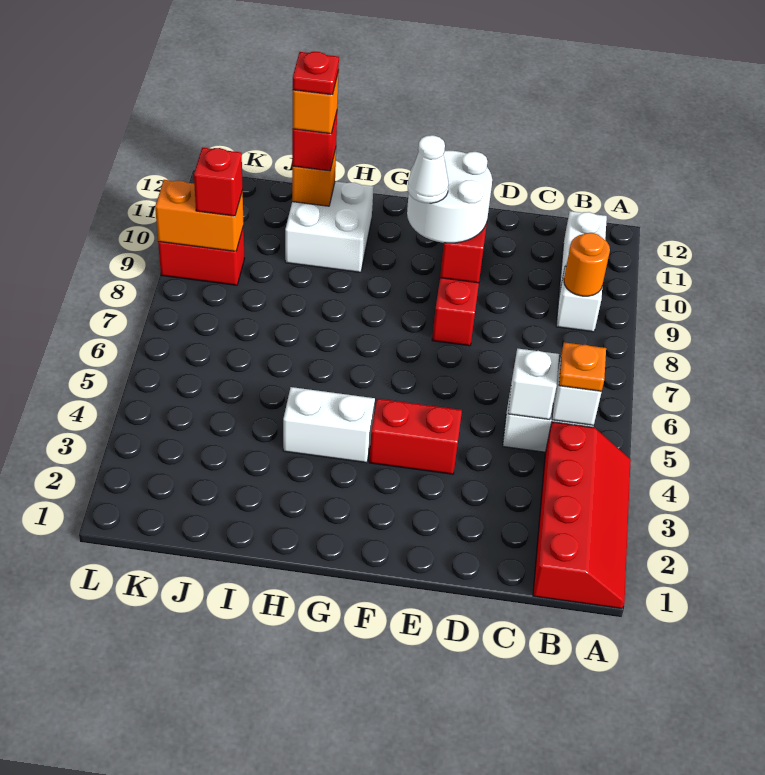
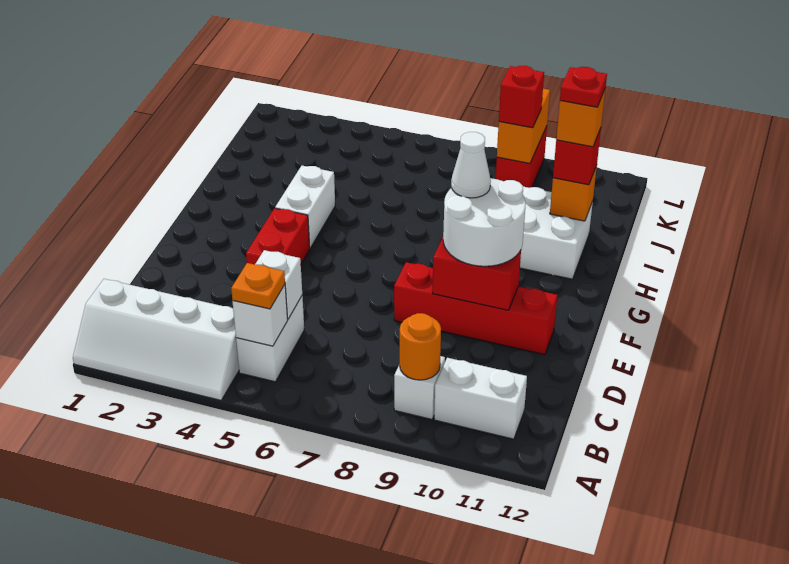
red slope A1:B4 level 1 top B -> white slope A1:B4 level 1 top B

